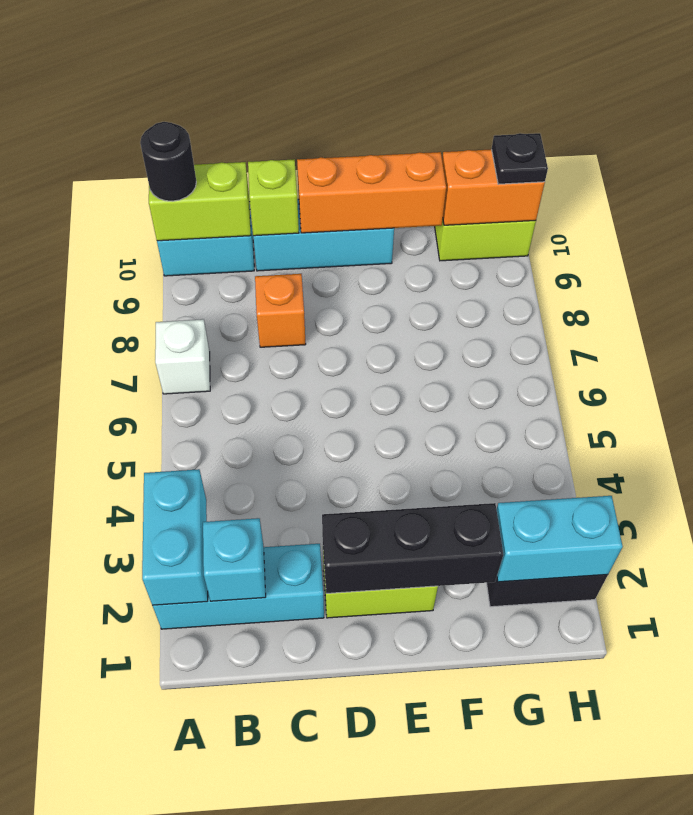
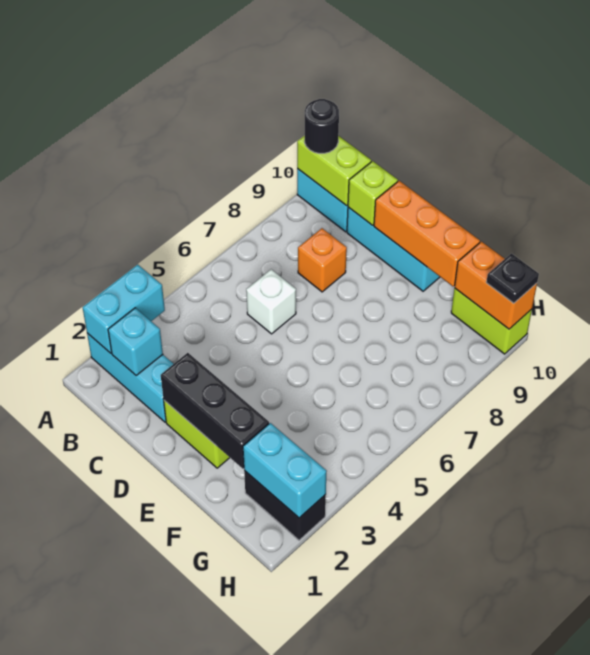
white brick A7 level 1 -> white brick C6 level 1

